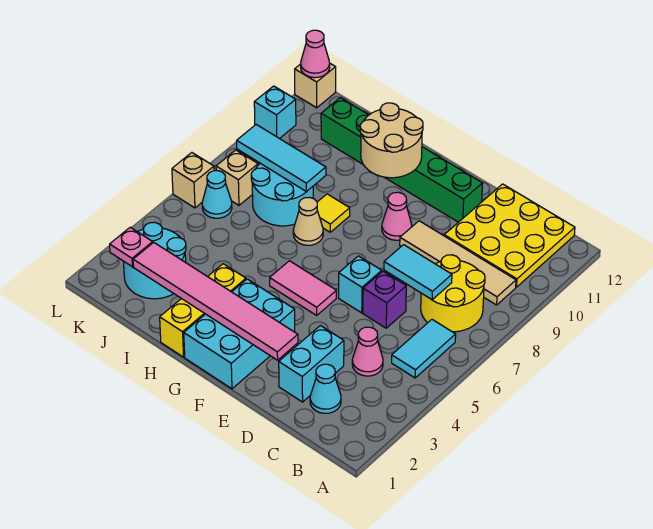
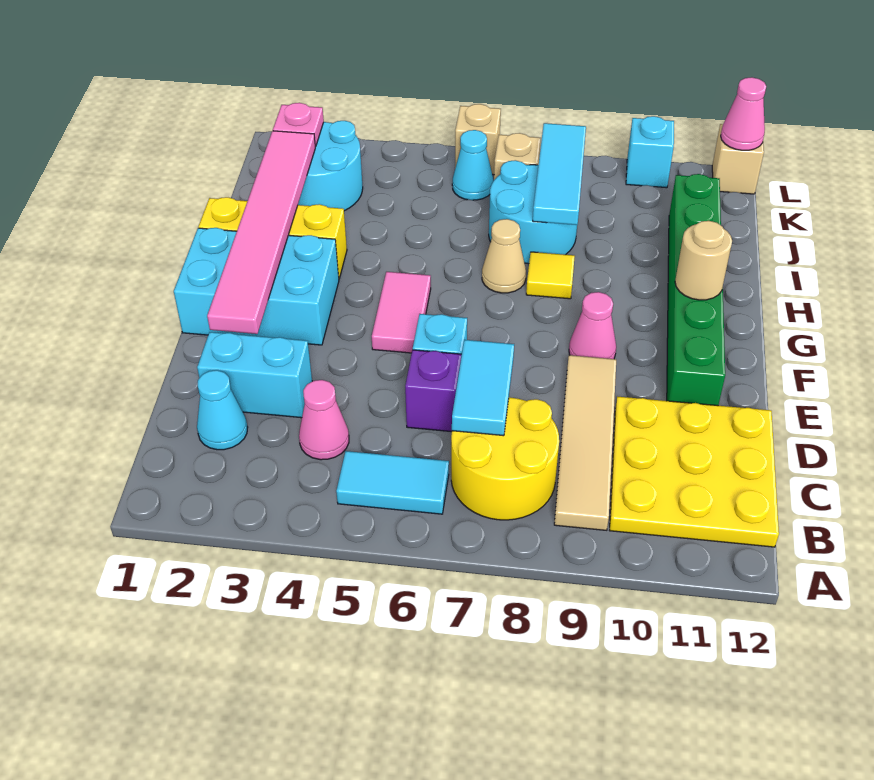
tan round brick G10:H11 level 2 -> tan round brick G11 level 2

